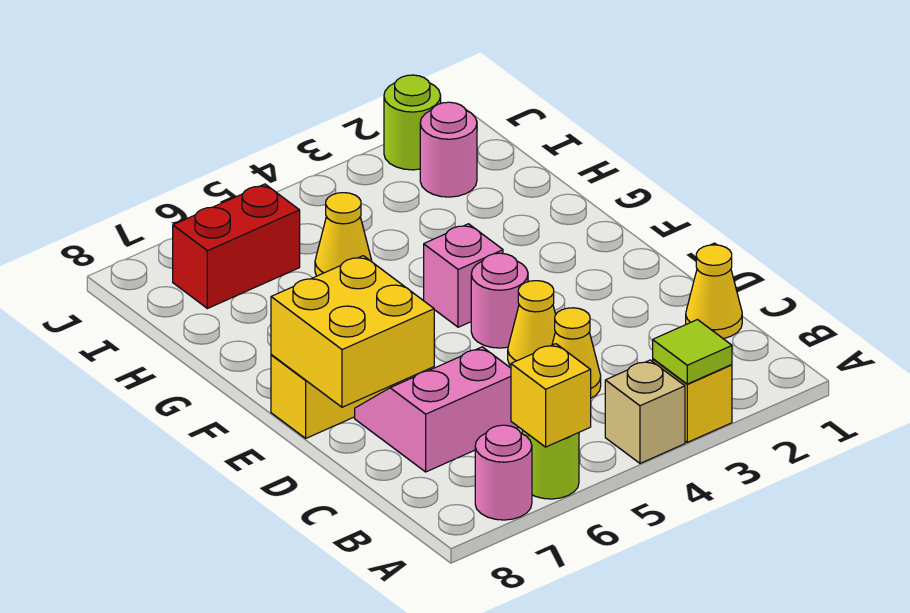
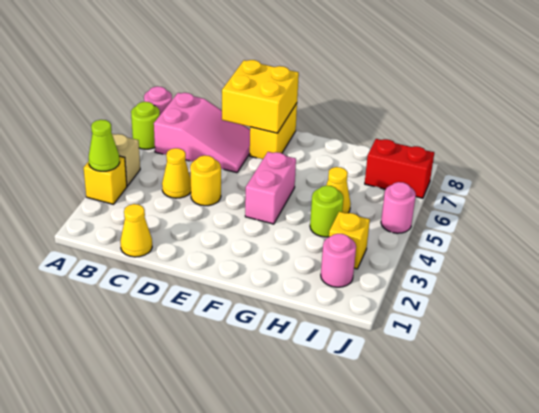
lime tile A3 level 2 -> lime cone A3 level 2
yellow brick A6 level 2 -> yellow brick I3 level 1
pink slope C6:D7 level 1 top C -> pink slope B6:D7 level 1 top B
yellow cone D4 level 1 -> yellow round brick D4 level 1
pink round brick E4 level 1 -> pink round brick J5 level 1
pink brick F4 level 1 -> pink brick F4:F5 level 1
red brick I6:I7 level 1 -> red brick I7:J7 level 1
lime round brick J2 level 1 -> lime round brick H4 level 1

